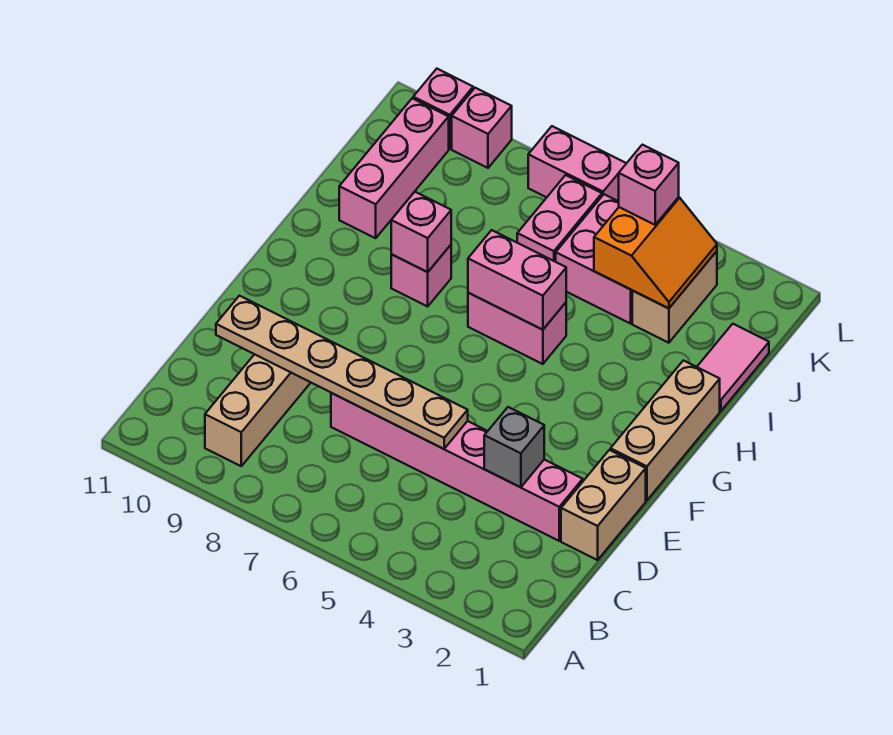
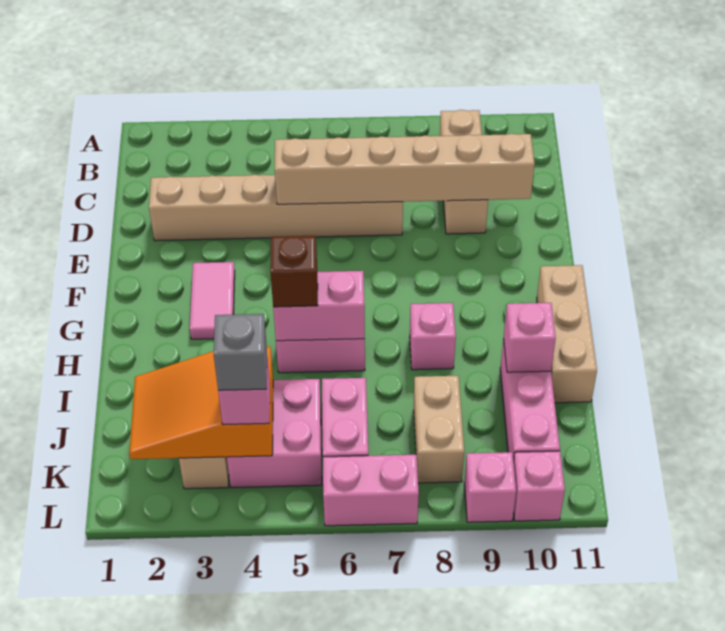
tan brick D1:E1 level 1 -> tan brick J8:K8 level 1
pink brick D2:D7 level 1 -> tan brick D2:D7 level 1
grey brick D3 level 2 -> grey brick K4 level 4
tan plate D5:D10 level 2 -> tan brick D5:D10 level 2
tan brick F1:H1 level 1 -> tan brick G11:I11 level 1
none -> brown brick H5 level 3
pink brick H8 level 2 -> pink brick I10 level 2
pink tile I1:J1 level 1 -> pink tile F3:G3 level 1
orange slope J3:K4 level 2 top 4 -> orange slope J2:K4 level 2 top 4

